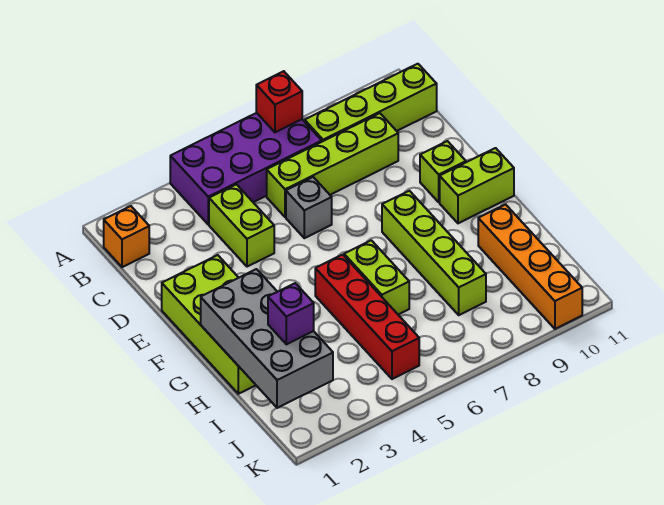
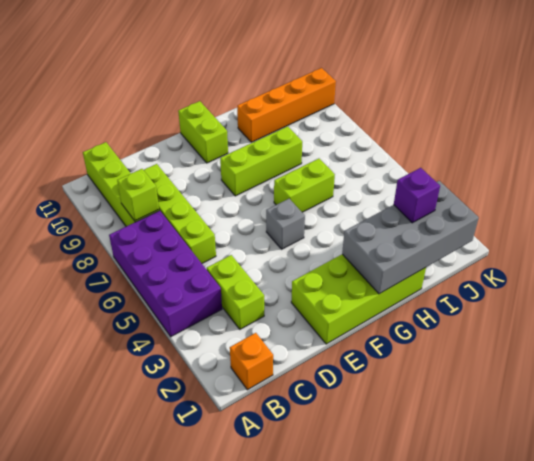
red brick A7 level 2 -> none
lime brick C4:D4 level 1 -> lime brick C3:C4 level 1
grey brick D6 level 1 -> grey brick F5 level 1
lime brick E10 level 1 -> lime brick B8 level 2
lime brick F8:I8 level 1 -> lime brick F8:H8 level 1
red brick G5:J5 level 1 -> none

